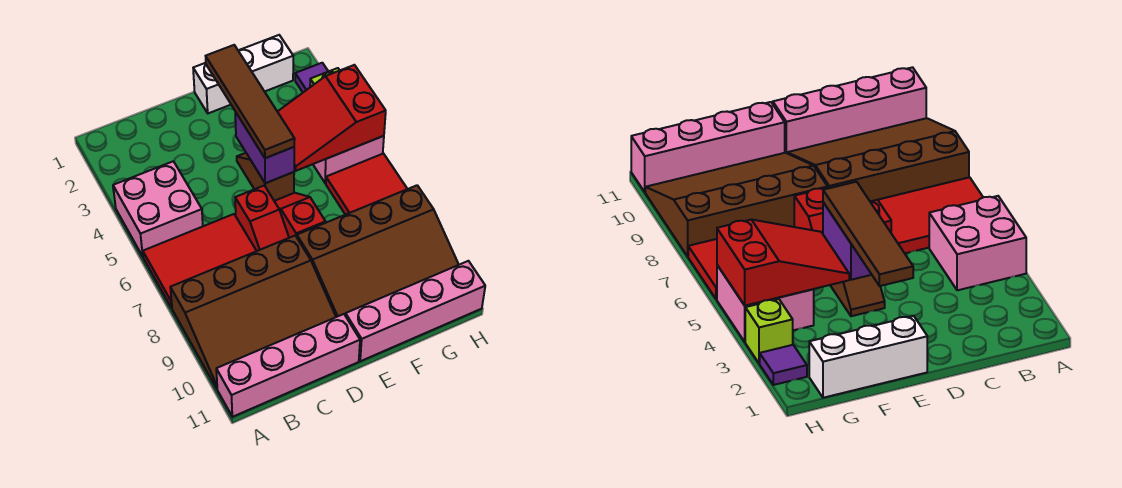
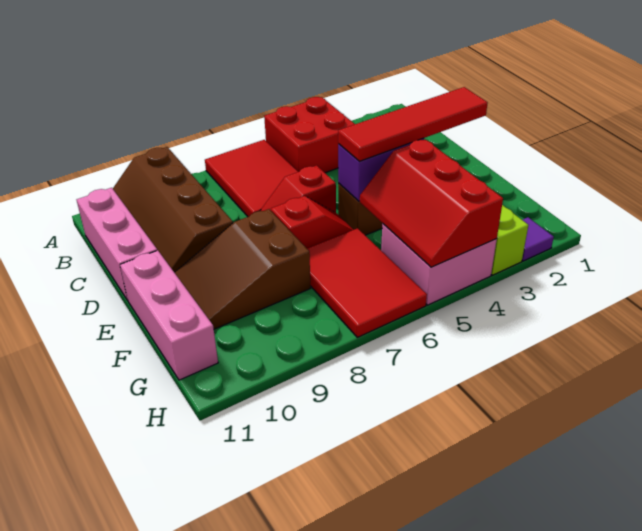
pink brick A4:B5 level 1 -> red brick A4:B5 level 1
brown slope A8:D10 level 1 top 8 -> brown slope A9:D10 level 1 top 9
pink brick A11:D11 level 1 -> pink brick B11:D11 level 1
white brick E1:G1 level 1 -> none
brown tile E2:E5 level 3 -> red tile E2:E5 level 3
brown slope E8:H10 level 1 top 8 -> brown slope E8:F10 level 1 top 8
pink brick E11:H11 level 1 -> pink brick E11:G11 level 1
red slope F4:H5 level 2 top H -> red slope F4:H5 level 2 top 4
red tile G6:H7 level 1 -> red tile F6:H7 level 1

